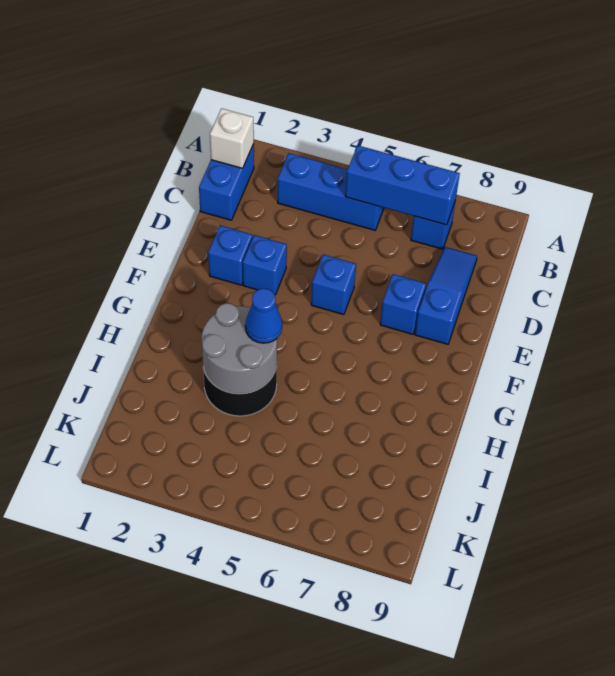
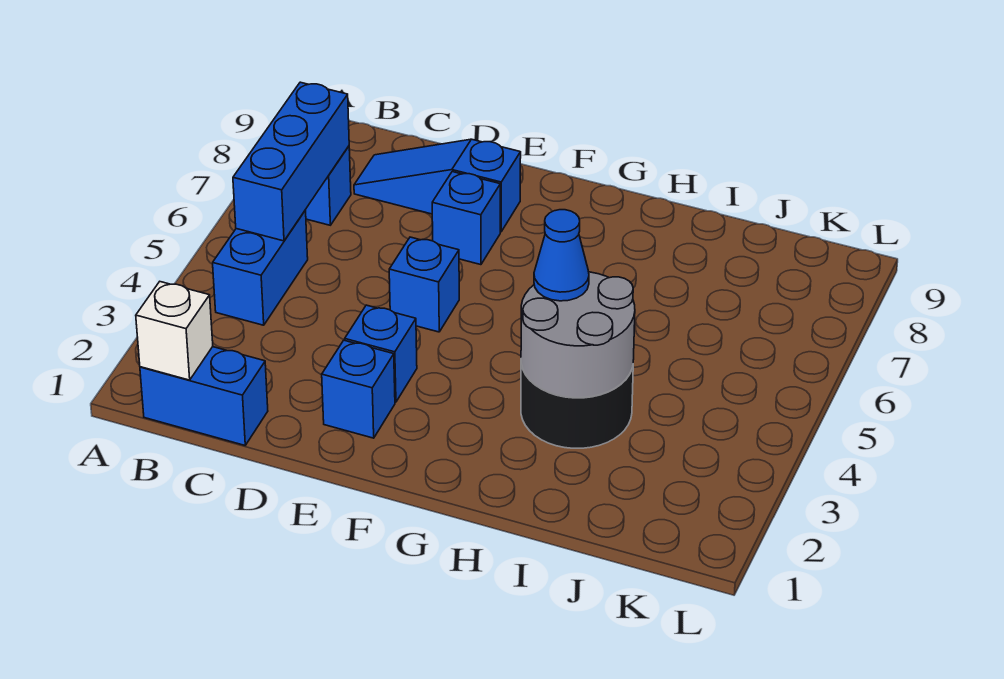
blue brick B3:B5 level 1 -> blue brick B4:B5 level 1

